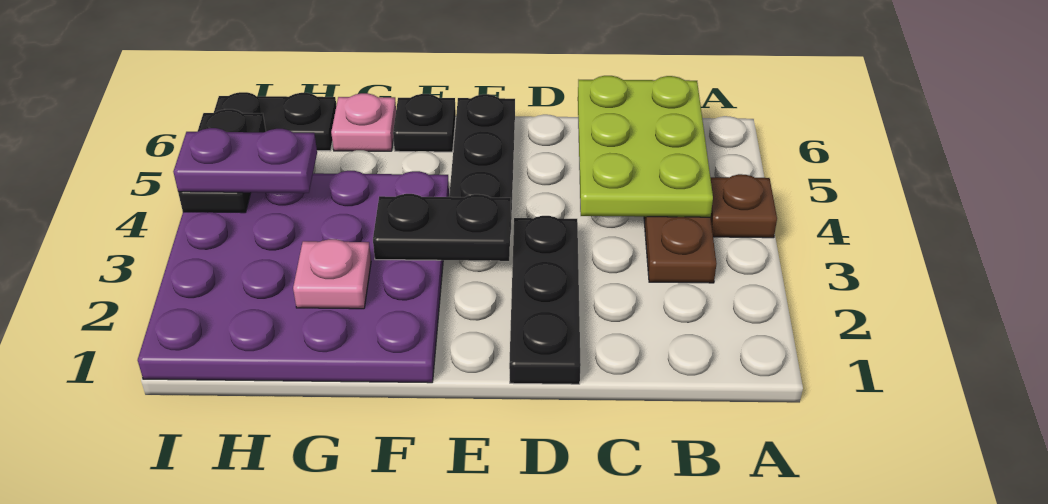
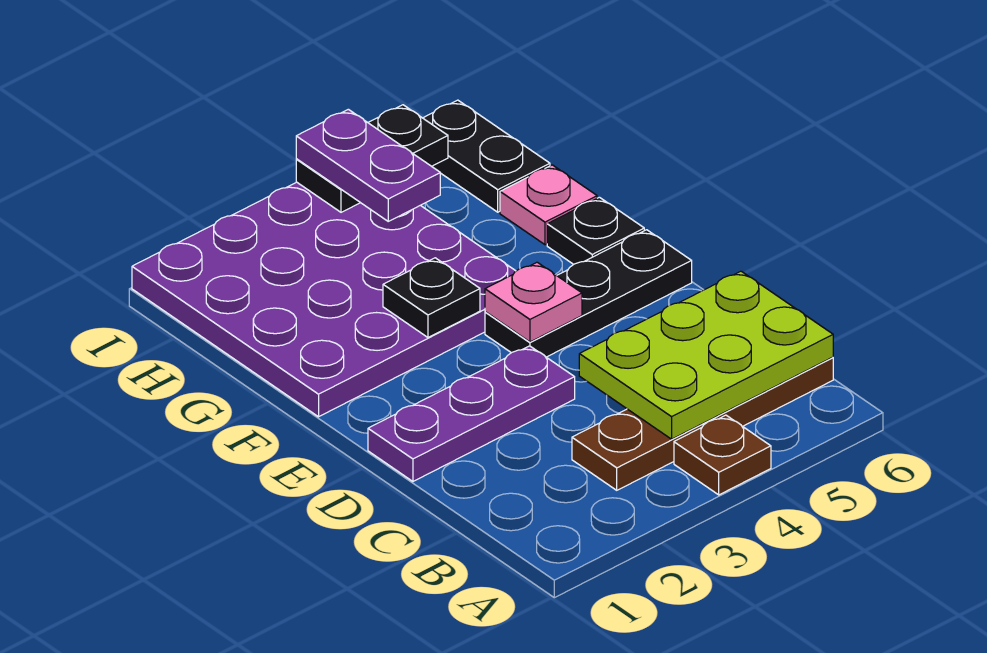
black plate D1:D3 level 1 -> purple plate D1:D3 level 1
black plate E3:F3 level 2 -> black plate F3 level 2
pink plate G2 level 2 -> pink plate E4 level 2

